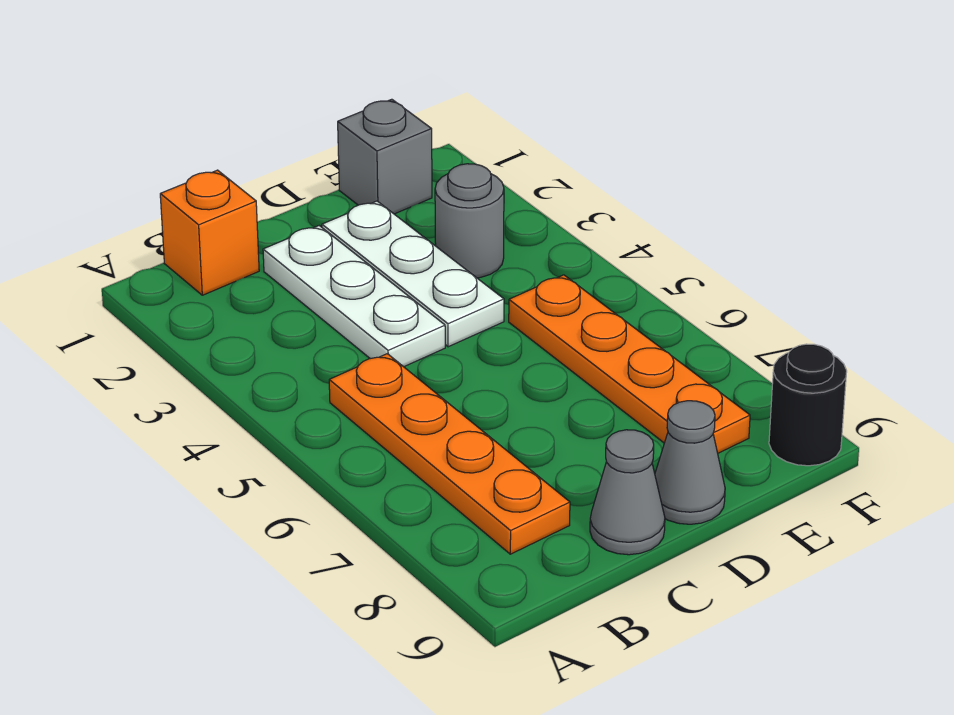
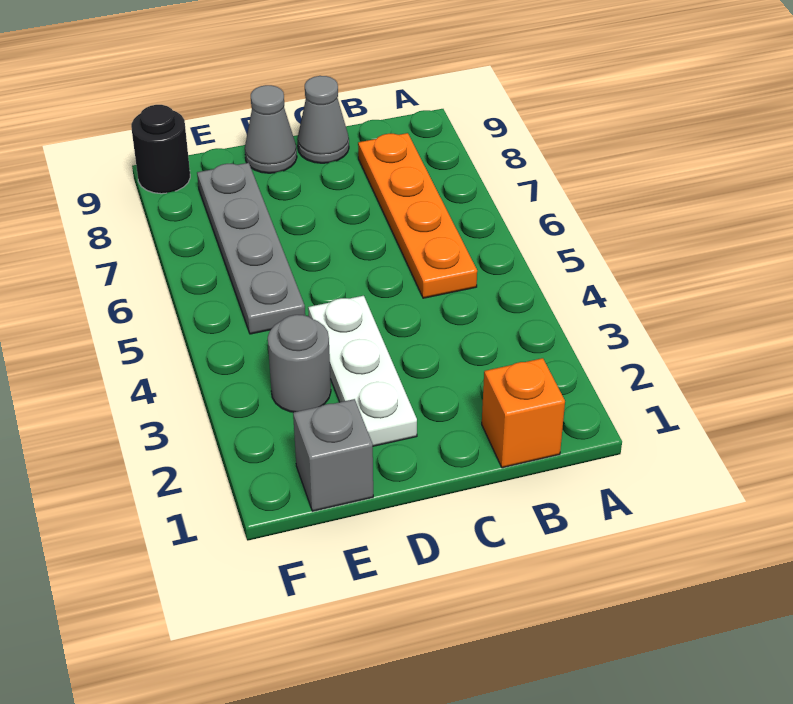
white plate C2:C4 level 1 -> none
orange plate E5:E8 level 1 -> grey plate E5:E8 level 1

